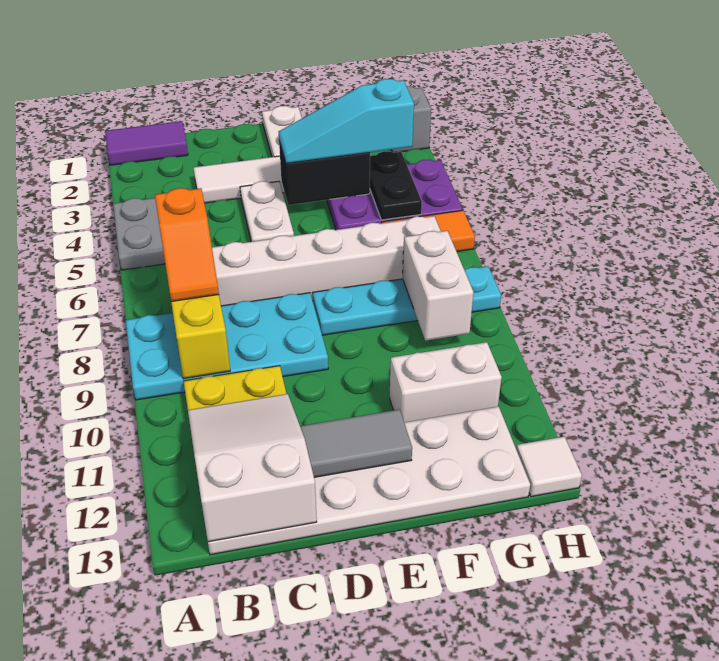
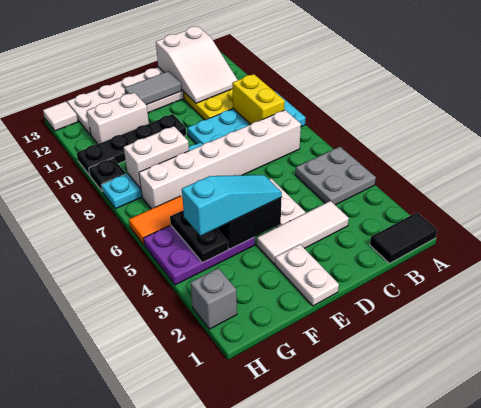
purple tile A1:B1 level 1 -> black tile A1:B1 level 1
orange slope B7:B8 level 3 top 7 -> none
none -> black plate E10:H10 level 1
white brick G8:G9 level 2 -> white brick F8:G8 level 2
none -> black plate H9 level 1

